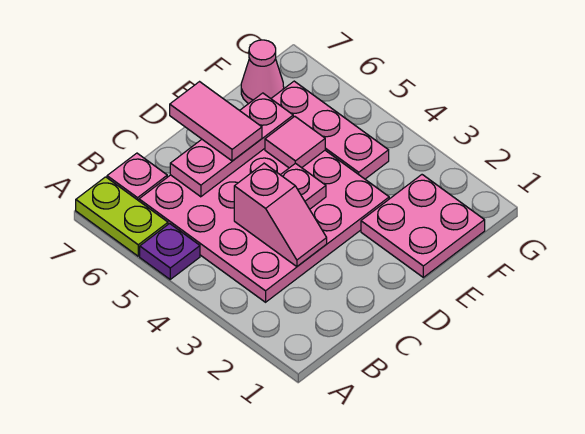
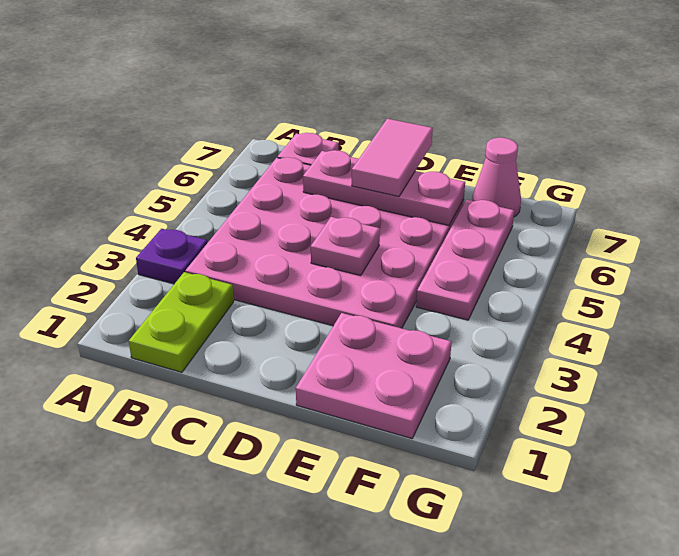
purple plate A5 level 1 -> purple plate A3 level 1
lime plate A6:A7 level 1 -> lime plate B1:B2 level 1
pink slope C3:C4 level 2 top 4 -> none
pink tile E5 level 2 -> none

